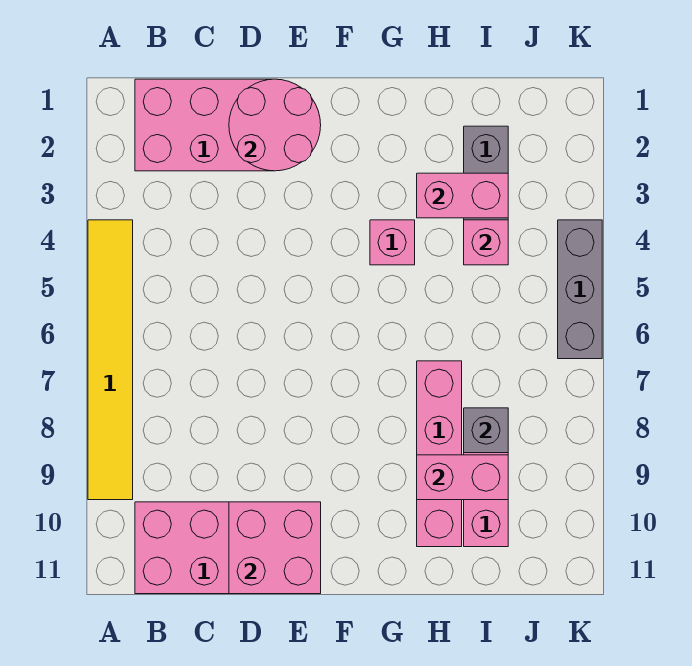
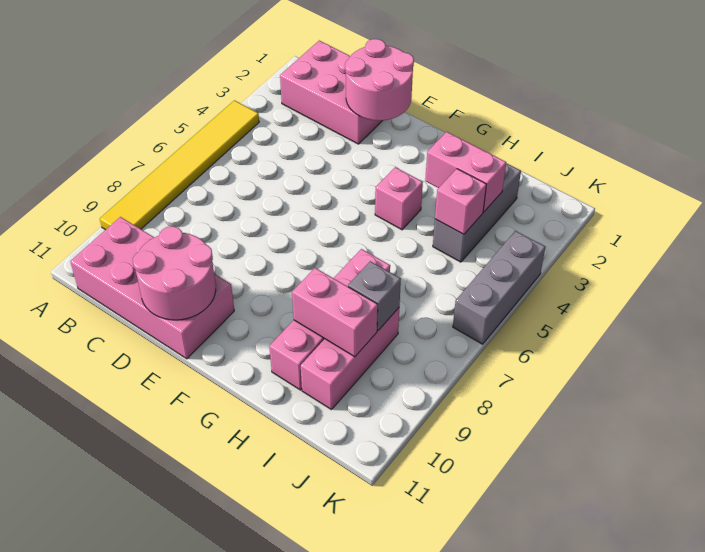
pink brick D10:E11 level 2 -> pink round brick D10:E11 level 2

